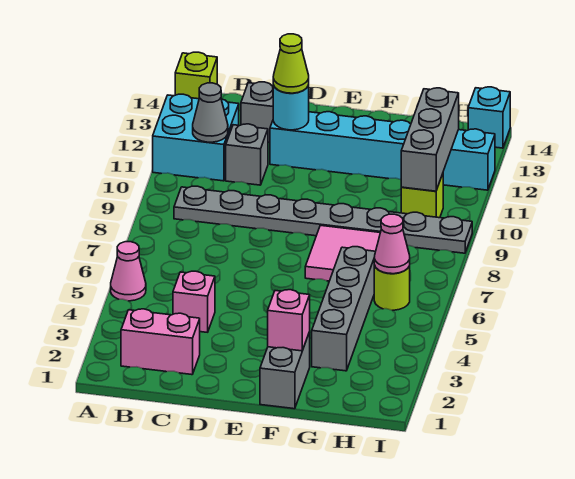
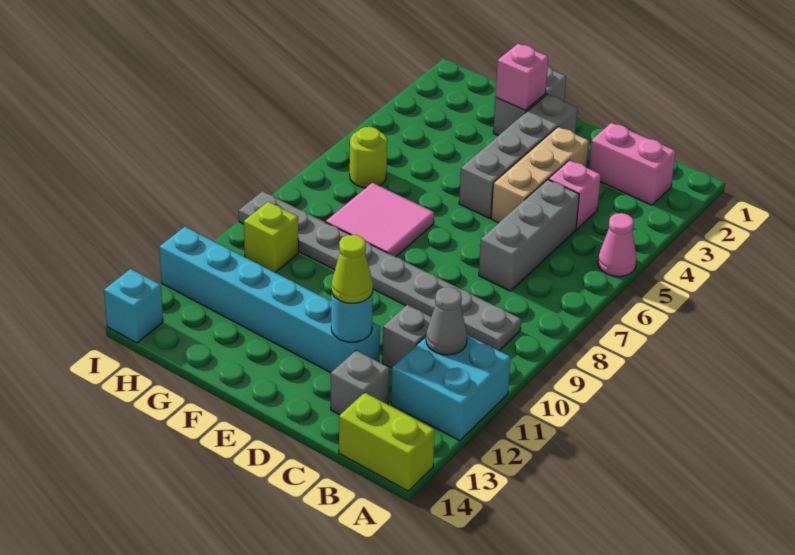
lime brick A14 level 1 -> lime brick A14:B14 level 1
none -> tan brick D3:D5 level 1
grey brick G3:G6 level 1 -> grey brick E2:E5 level 1
pink cone H6 level 2 -> none
grey brick H10:H12 level 2 -> grey brick C5:C7 level 1

